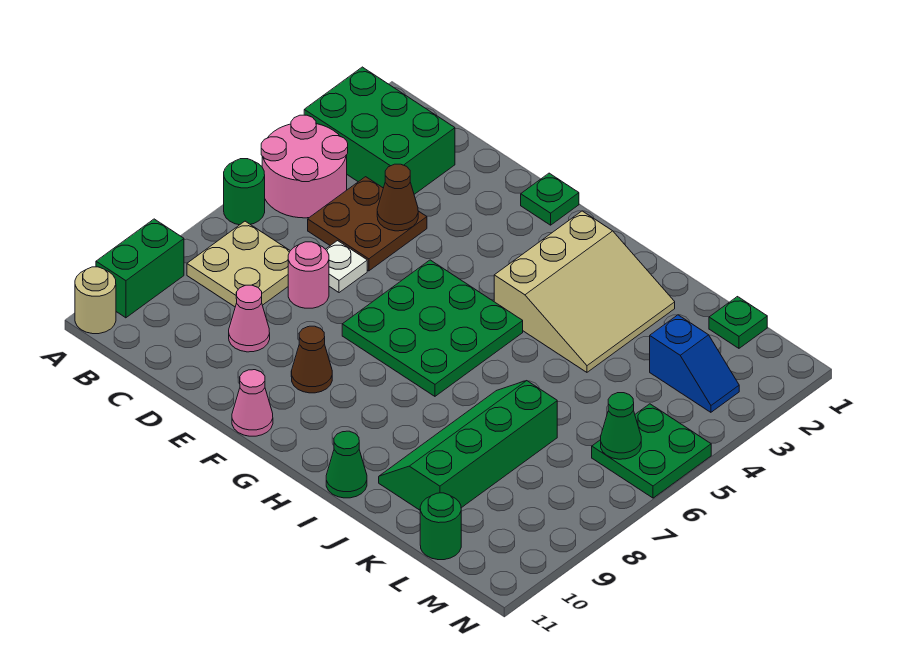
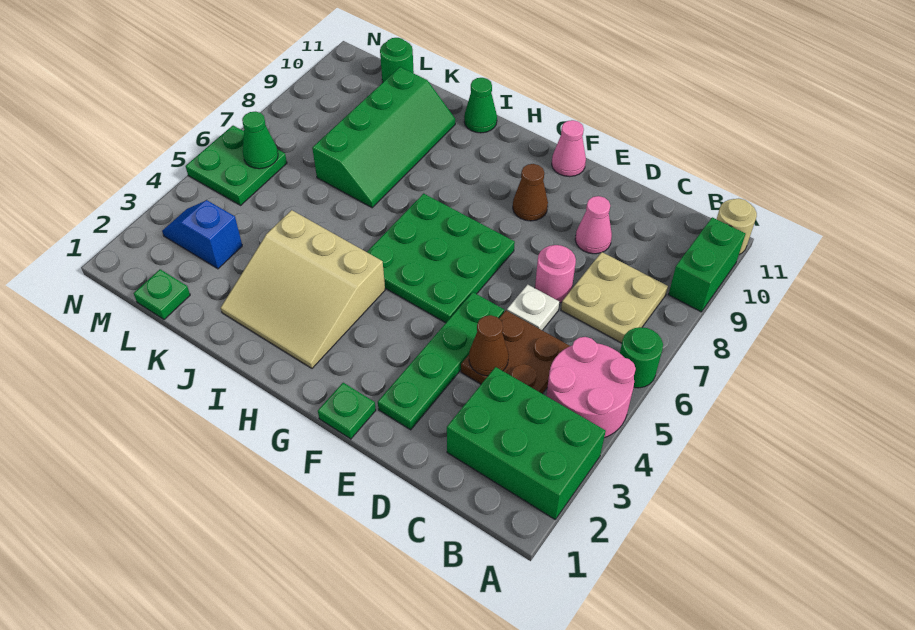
none -> green plate E2:E5 level 1
tan slope H2:J4 level 1 top H -> tan slope H2:J4 level 1 top 4

